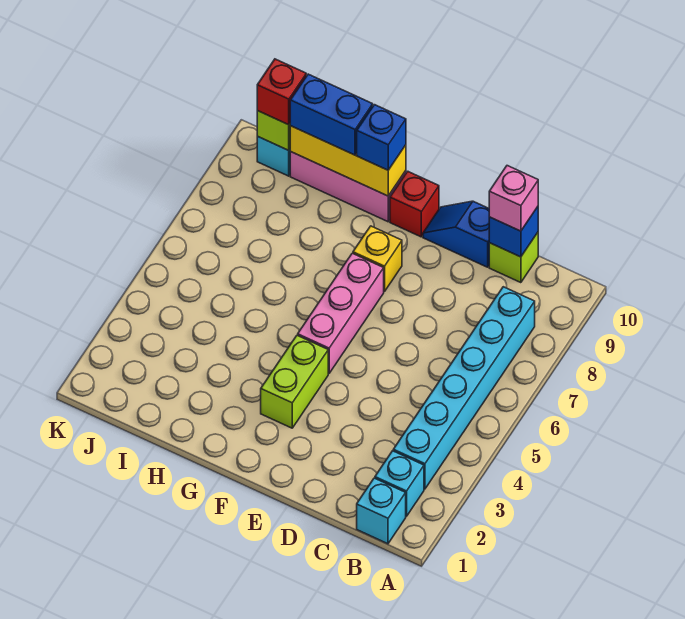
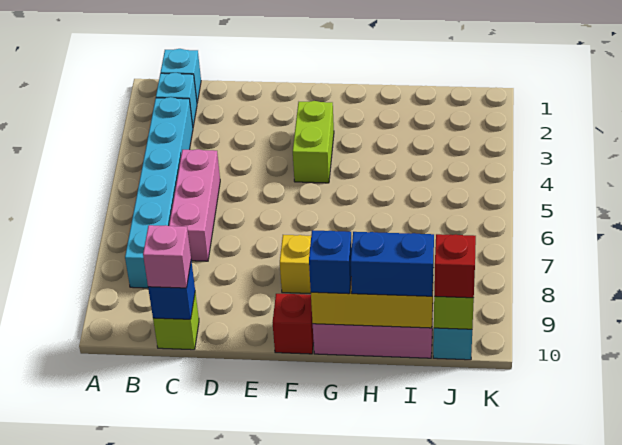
blue slope D10:E10 level 1 top D -> none
pink brick F5:F7 level 1 -> pink brick C5:C7 level 1

